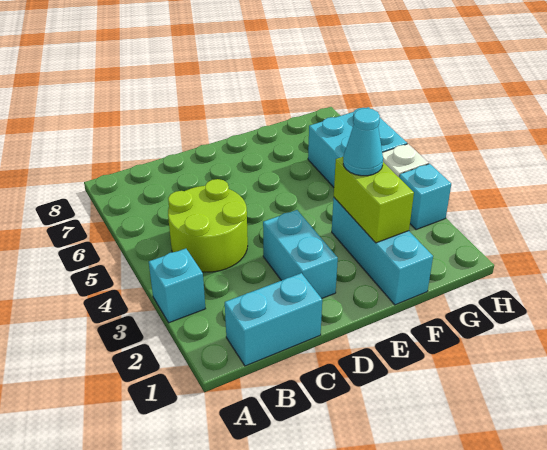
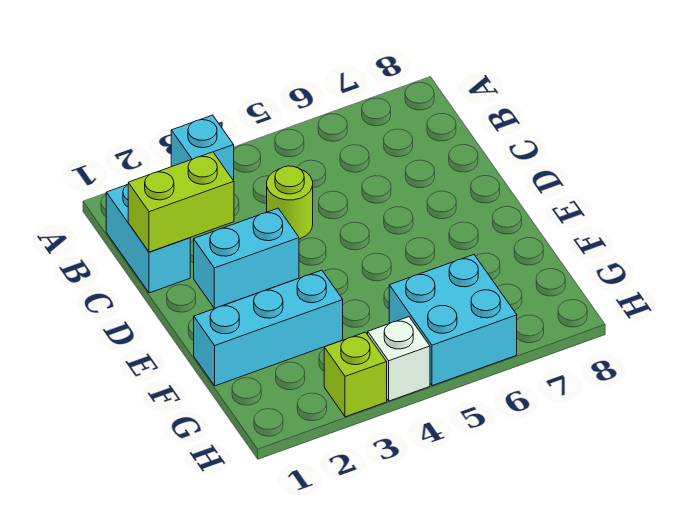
lime round brick B4:C5 level 1 -> lime round brick C4 level 1
lime brick F2:F3 level 2 -> lime brick C1:C2 level 2
cyan cone F3 level 3 -> none
cyan brick H3 level 1 -> lime brick H3 level 1

